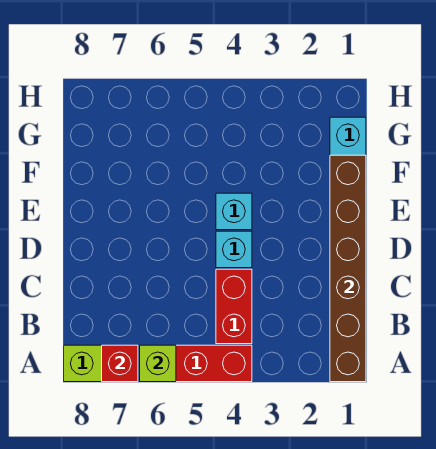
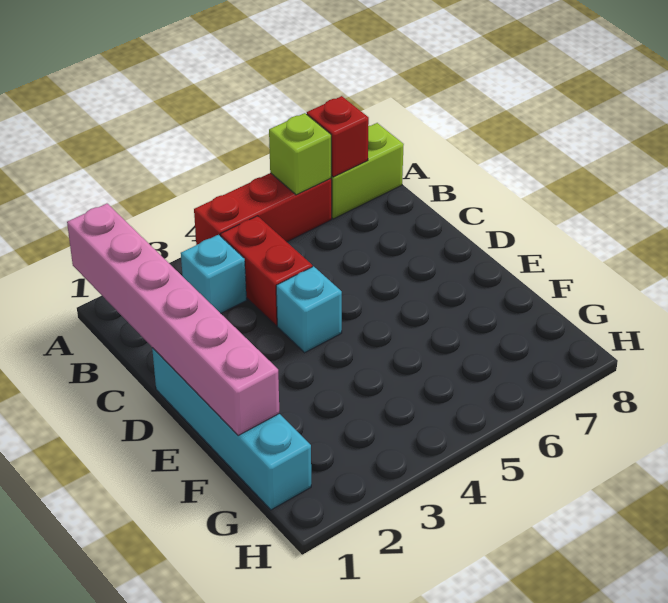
brown brick A1:F1 level 2 -> pink brick A1:F1 level 2
cyan brick E4 level 1 -> cyan brick B3 level 1

